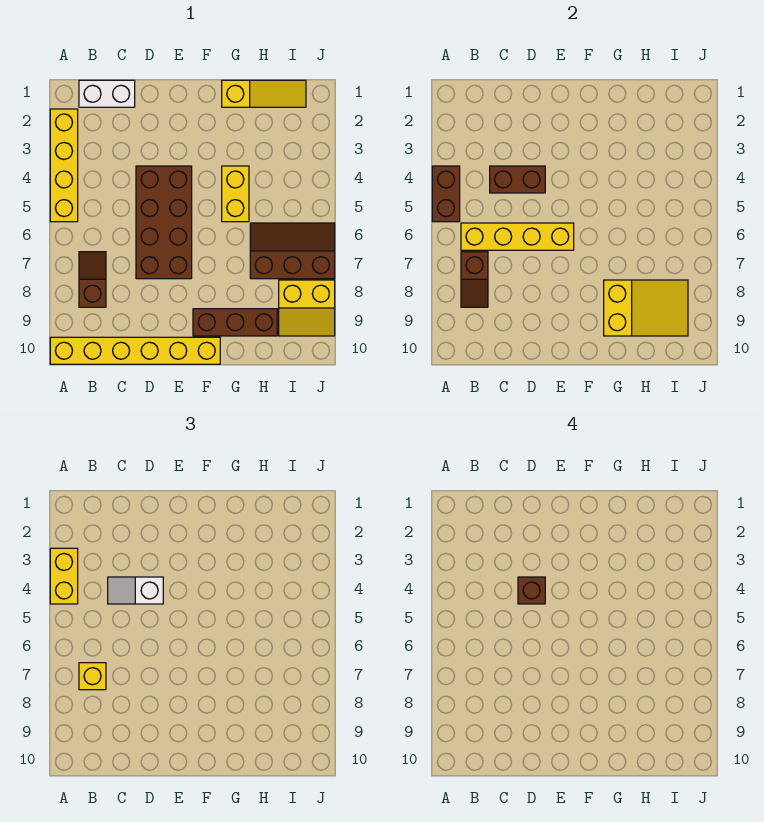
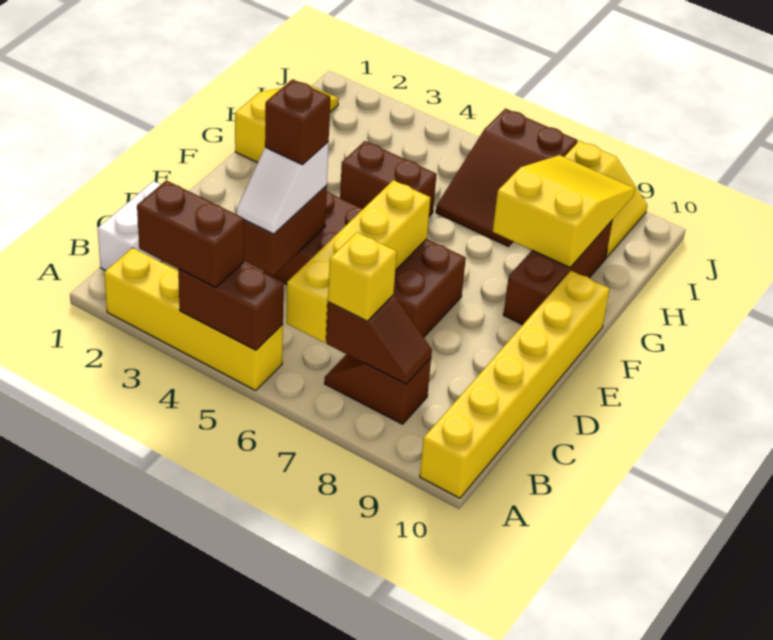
yellow brick A3:A4 level 3 -> brown brick A3:A4 level 3
yellow brick G4:G5 level 1 -> brown brick G4:G5 level 1
brown slope H6:J7 level 1 top 7 -> brown slope H6:J7 level 1 top J

